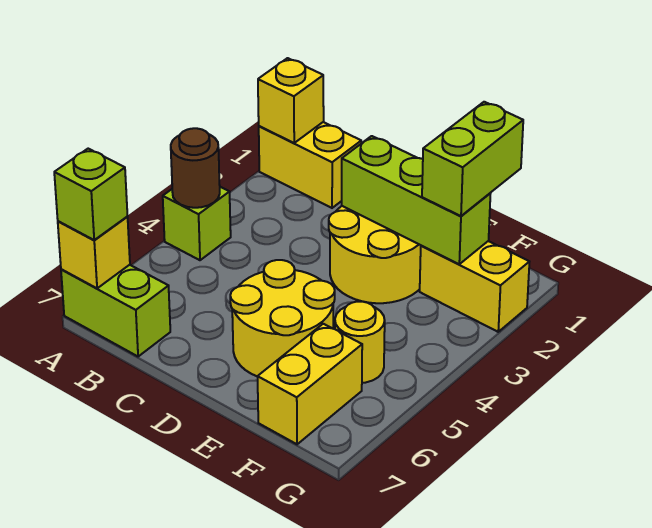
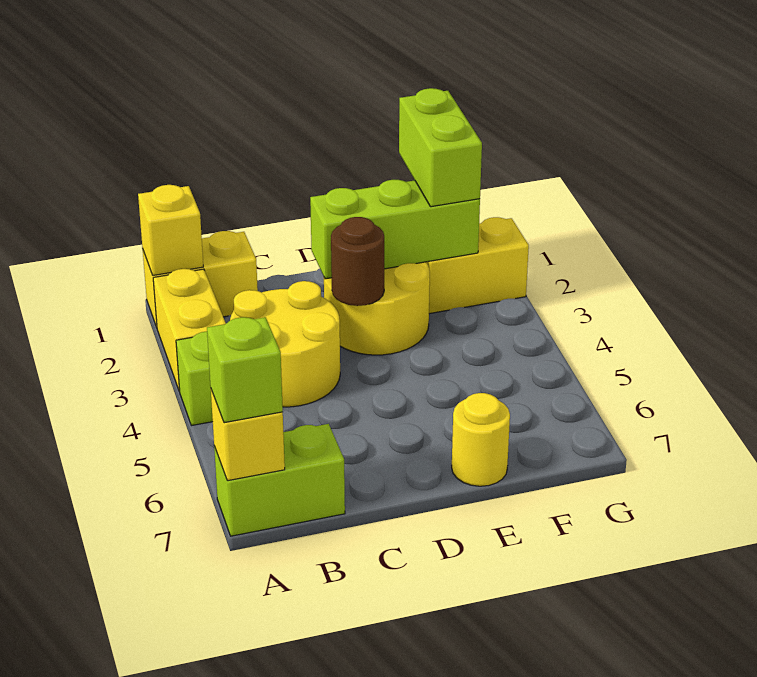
brown round brick A4 level 2 -> brown round brick D3 level 2
yellow round brick D5:E6 level 1 -> yellow round brick B3:C4 level 1
yellow round brick F5 level 1 -> yellow round brick E7 level 1
yellow brick F6:F7 level 1 -> yellow brick A2:A3 level 1

